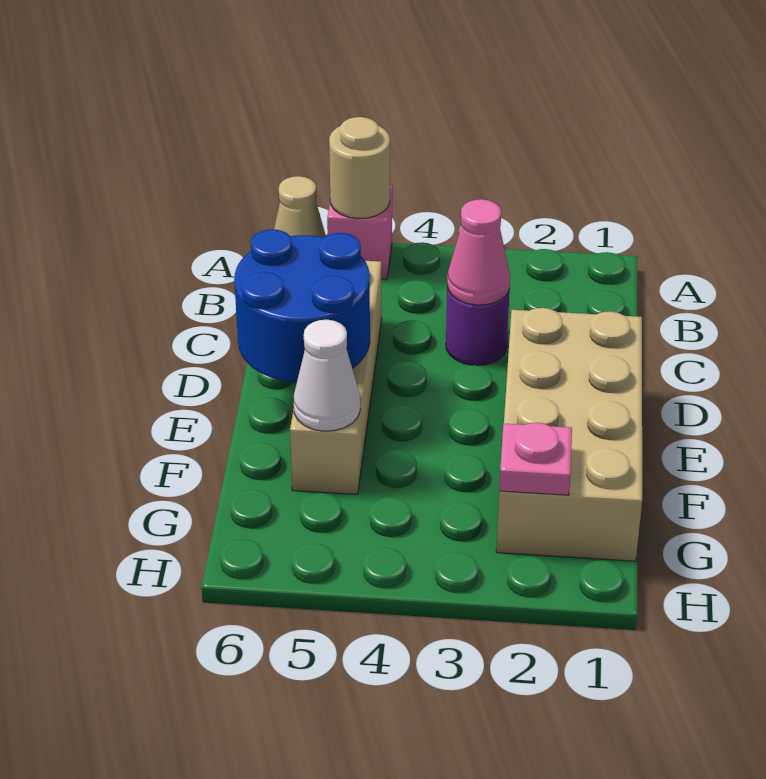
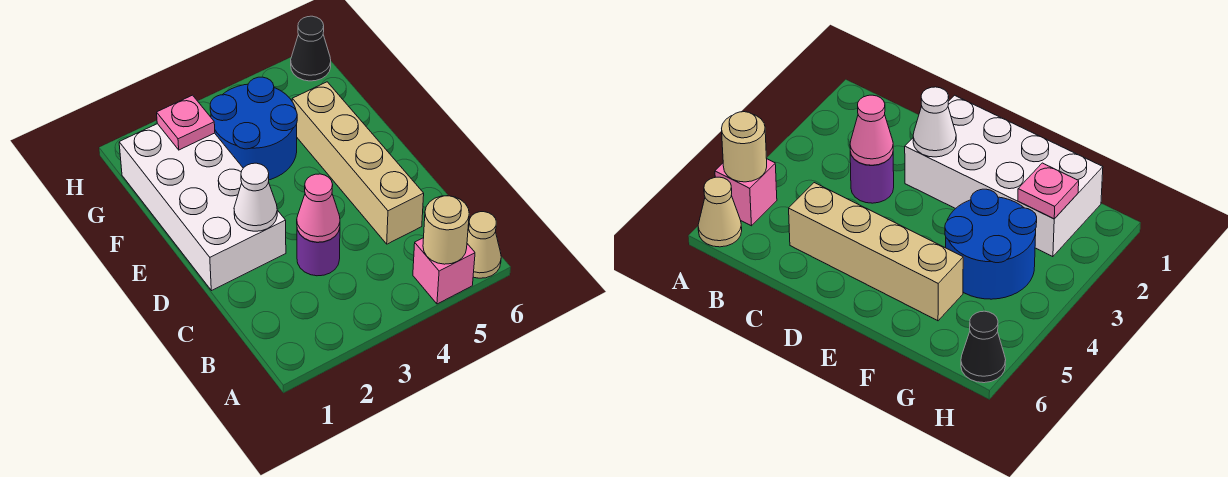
tan brick D1:G2 level 1 -> white brick D1:G2 level 1
blue round brick D5:E6 level 2 -> blue round brick F3:G4 level 1
white cone F5 level 2 -> white cone D2 level 2
none -> black cone H6 level 1

